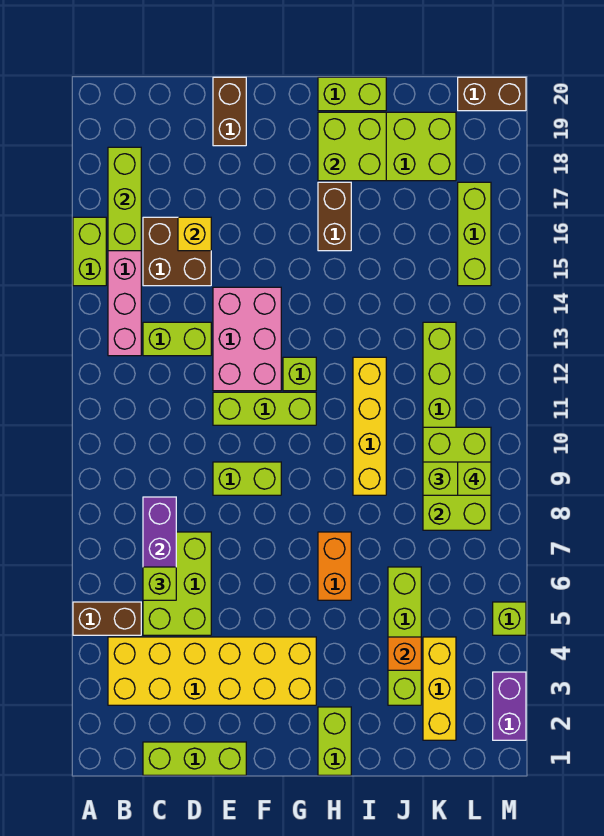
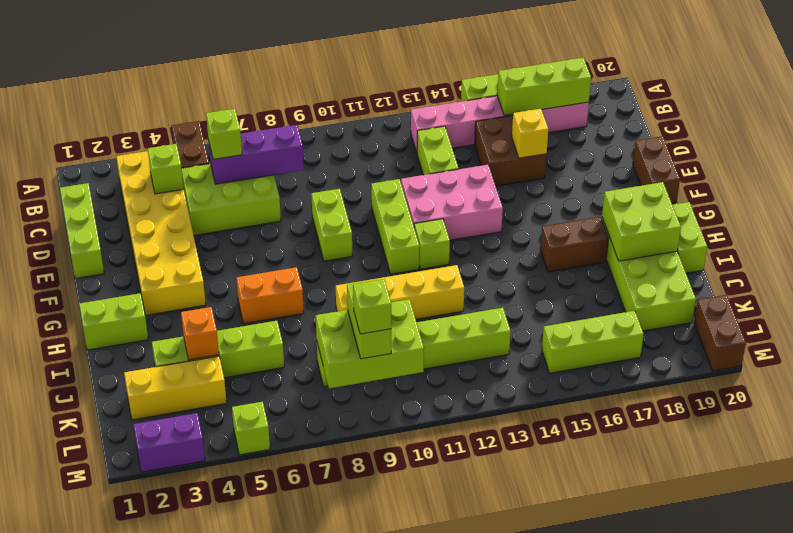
none -> lime brick C4 level 2
brown brick E19:E20 level 1 -> brown brick E20:F20 level 1

